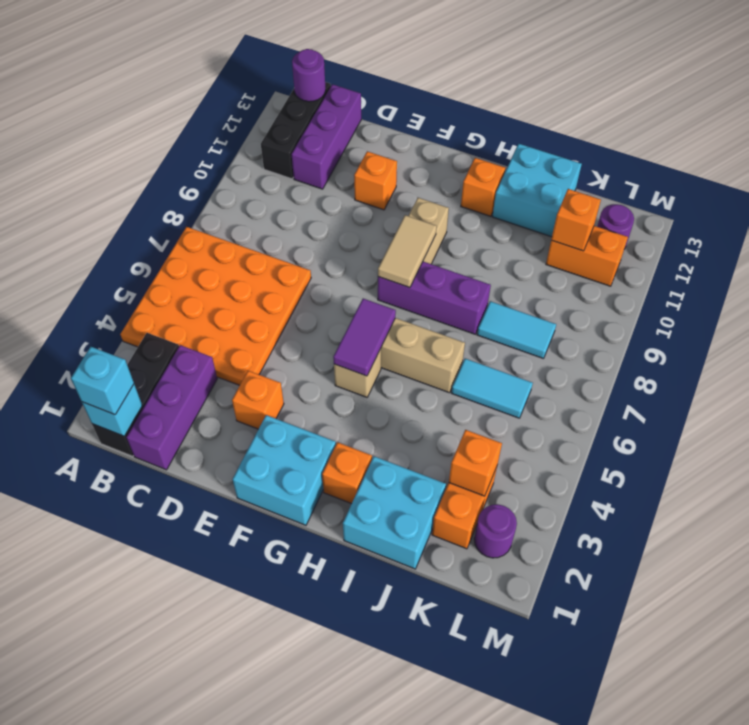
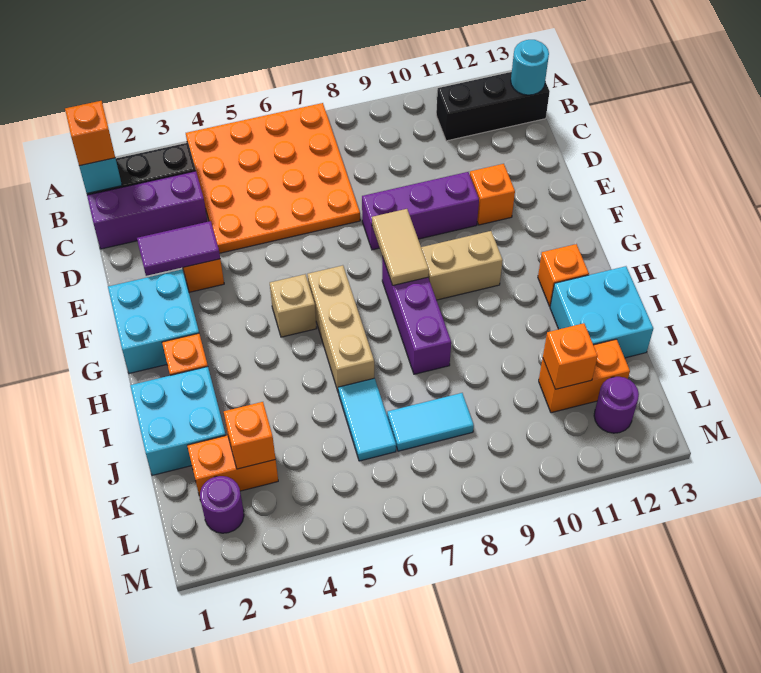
cyan brick B1 level 3 -> orange brick B1 level 3
purple round brick B13 level 2 -> cyan round brick B13 level 2
purple brick C11:C13 level 1 -> purple brick E8:E10 level 1
purple tile G5:G6 level 2 -> purple tile E2:E3 level 2
tan tile G8:G9 level 2 -> tan tile F8:G8 level 2
cyan tile J8:K8 level 1 -> cyan tile K7:K8 level 1
orange brick K11:L11 level 1 -> orange brick K11:K12 level 1

